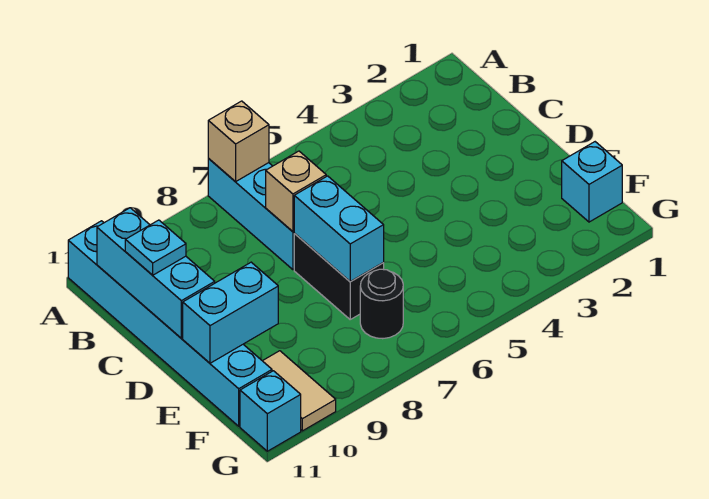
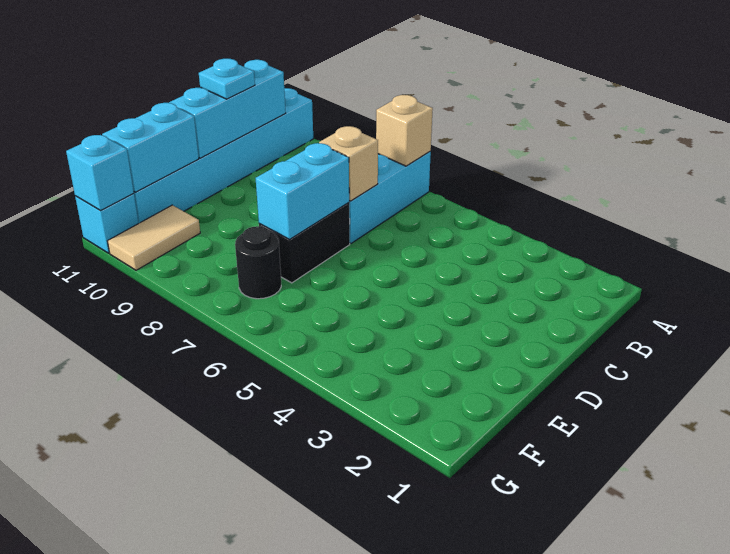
cyan brick E10:E11 level 2 -> cyan brick E11:F11 level 2
cyan brick F1 level 1 -> cyan brick G11 level 2

